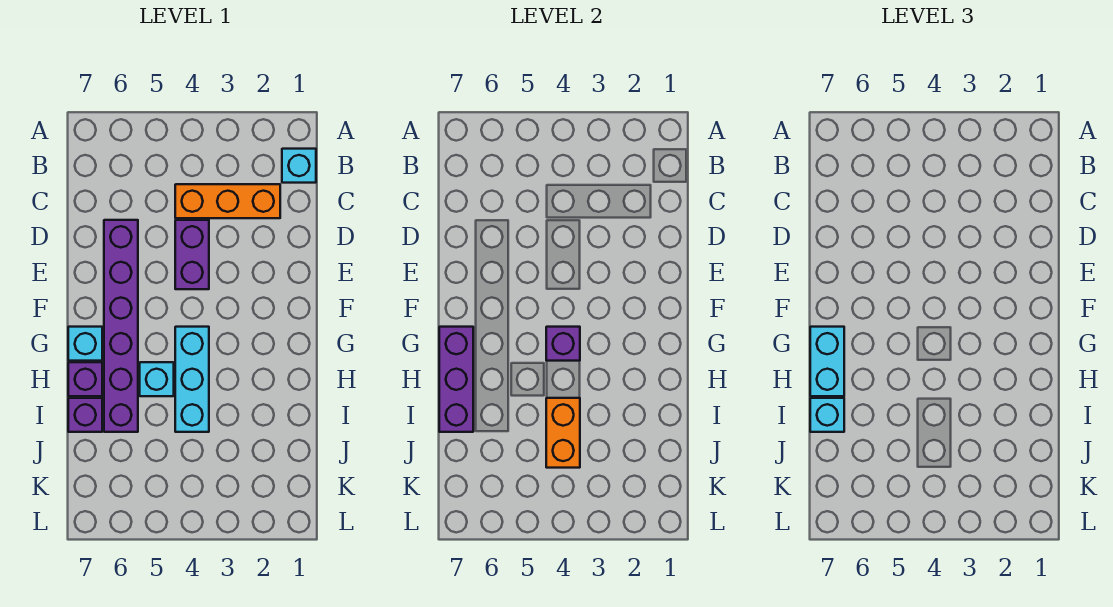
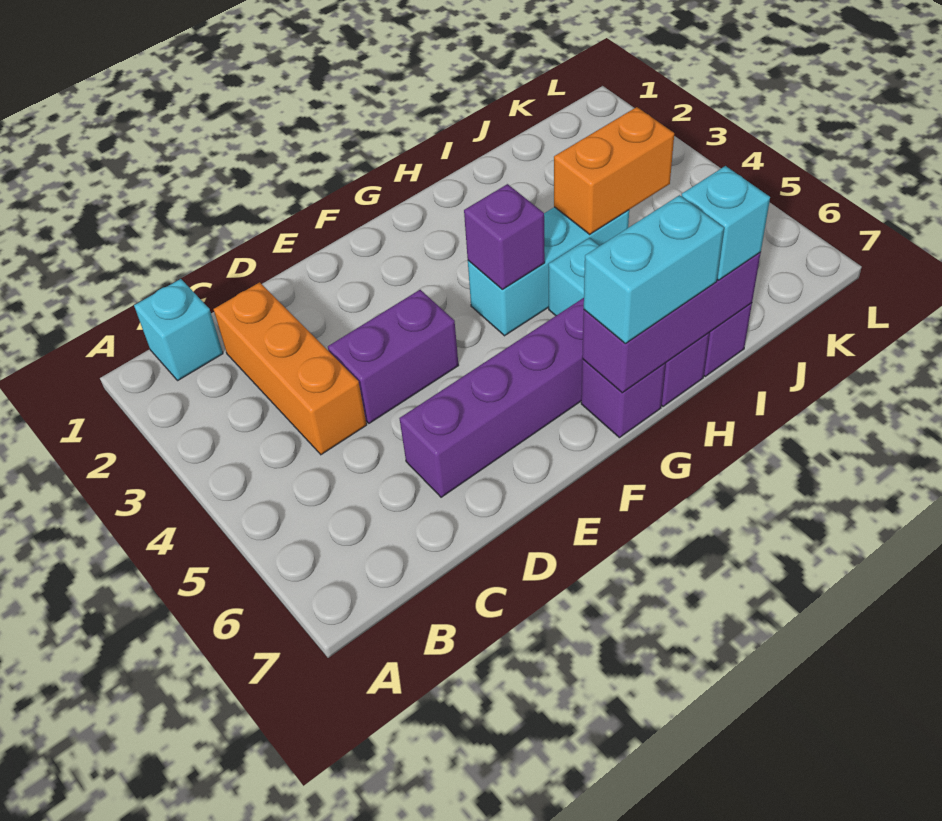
cyan brick G7 level 1 -> purple brick G7 level 1

